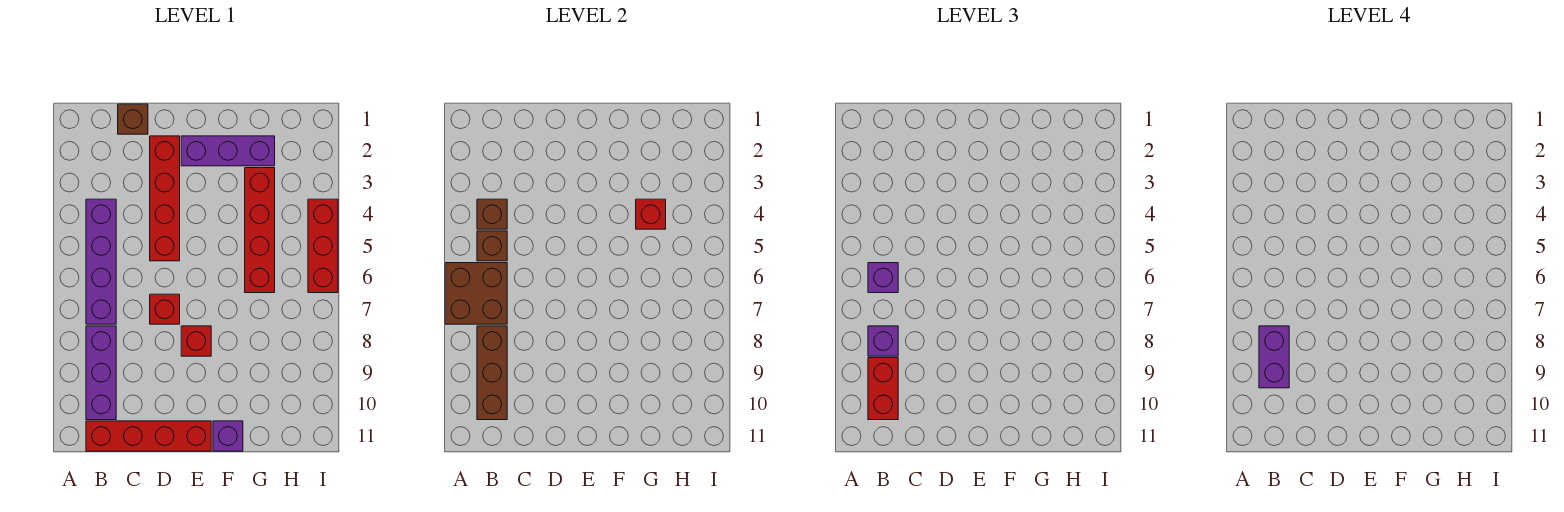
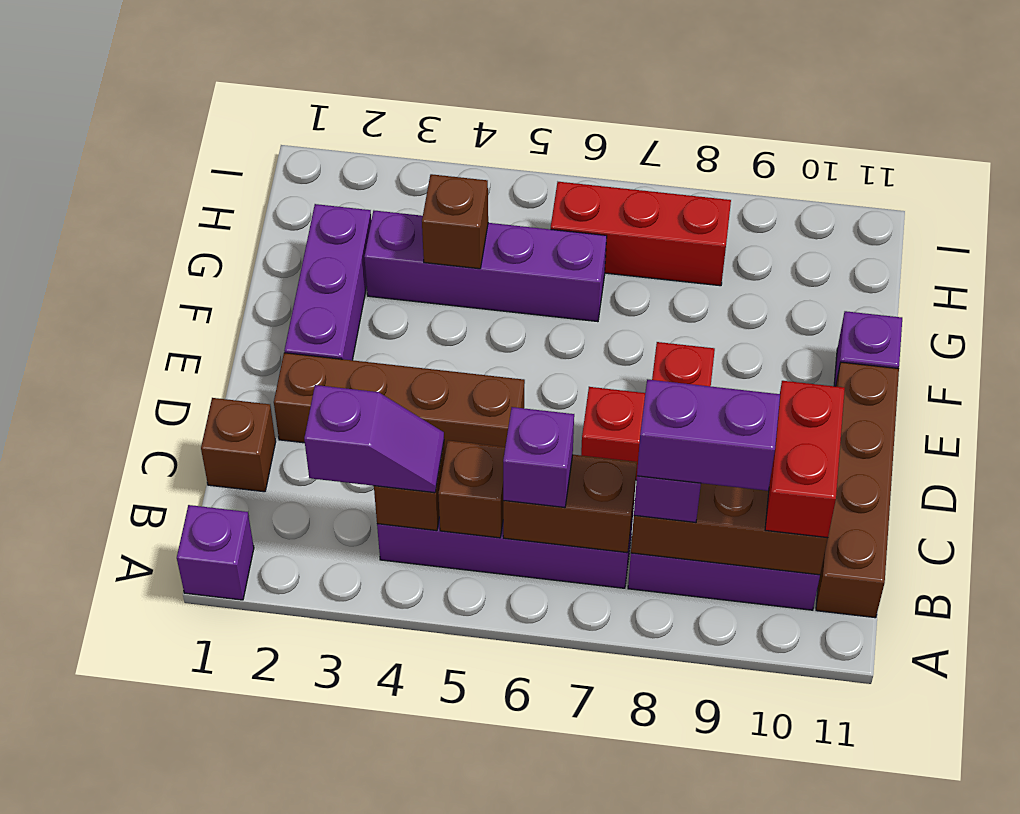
none -> purple brick A1 level 1
brown brick A6:B7 level 2 -> brown brick B6:B7 level 2
none -> purple slope B3:B4 level 3 top 3
red brick B9:B10 level 3 -> red brick B10:C10 level 3
red brick B11:E11 level 1 -> brown brick B11:E11 level 1
red brick D2:D5 level 1 -> brown brick D2:D5 level 1
red brick G3:G6 level 1 -> purple brick G3:G6 level 1
red brick G4 level 2 -> brown brick G4 level 2
red brick I4:I6 level 1 -> red brick H6:H8 level 1

